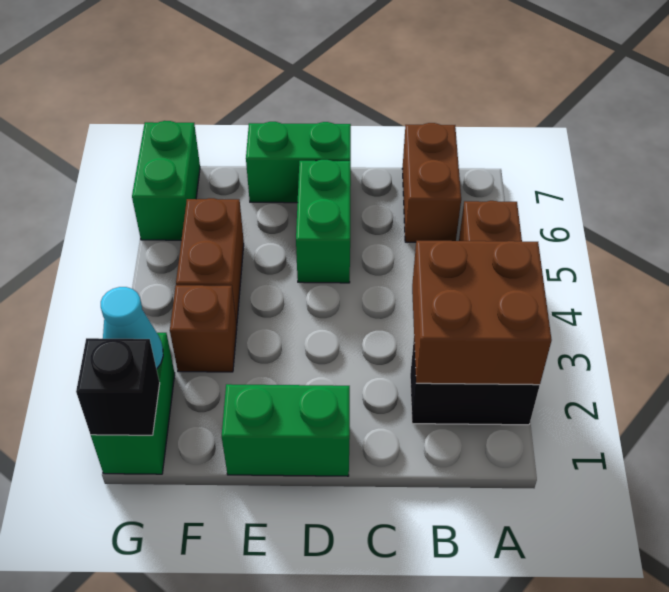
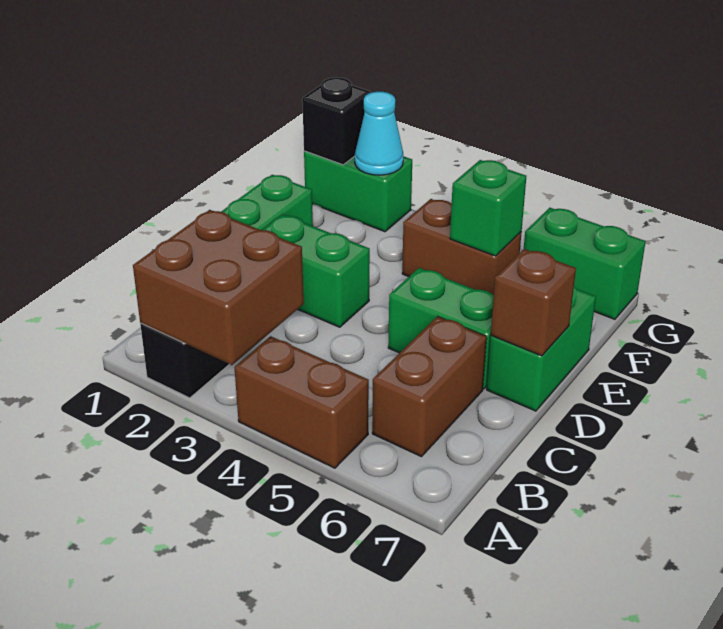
brown brick B6:B7 level 1 -> brown brick B6:C6 level 1
none -> green brick D2:D3 level 1
brown brick F3 level 1 -> brown brick D7 level 2
none -> green brick F5 level 2

